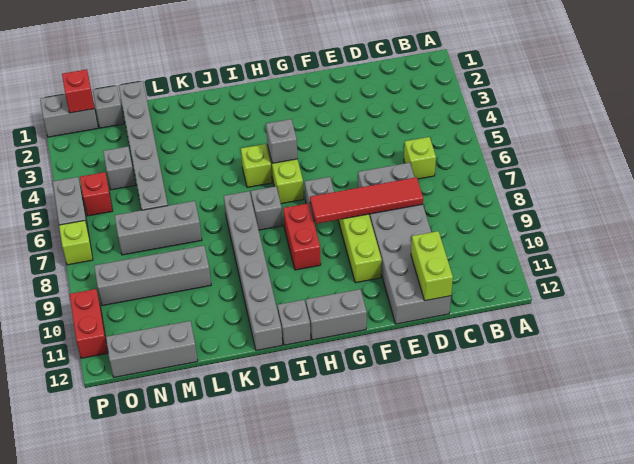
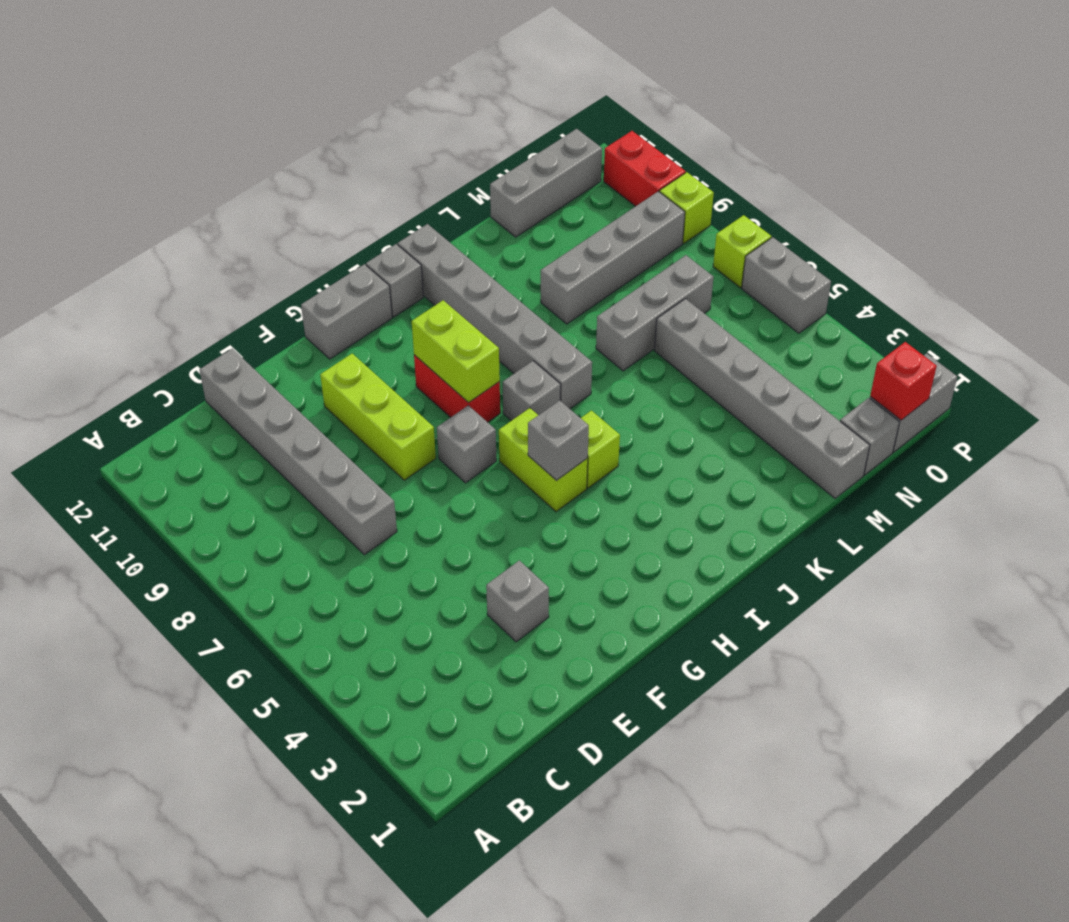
lime brick C6 level 1 -> lime brick P9 level 1
grey brick D7:E12 level 1 -> grey brick D7:D12 level 1
red tile D8:G8 level 2 -> none
lime brick D11:D12 level 2 -> lime brick H8:H9 level 2
grey brick N4 level 1 -> grey brick E3 level 1
red brick O5 level 1 -> none

